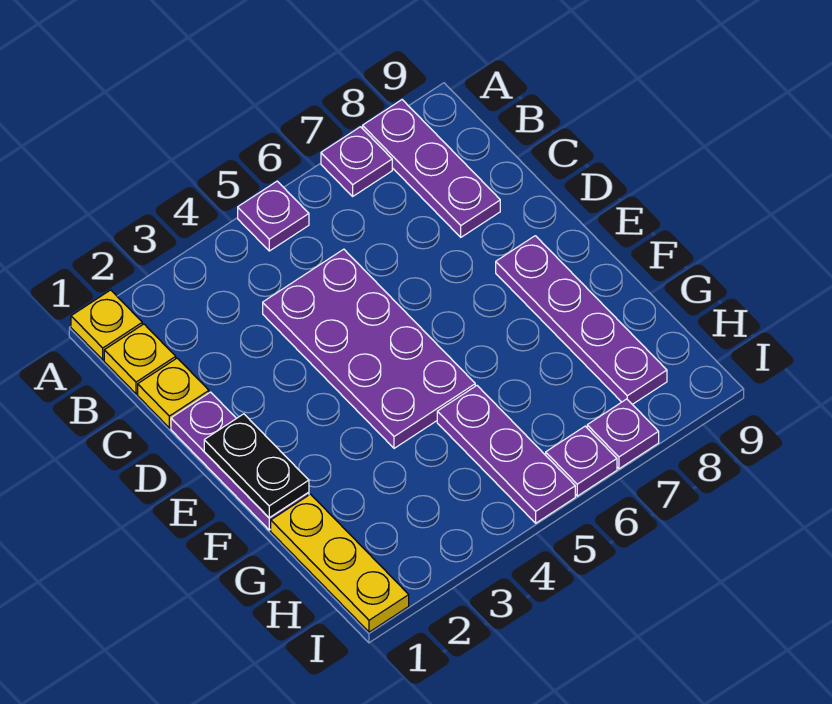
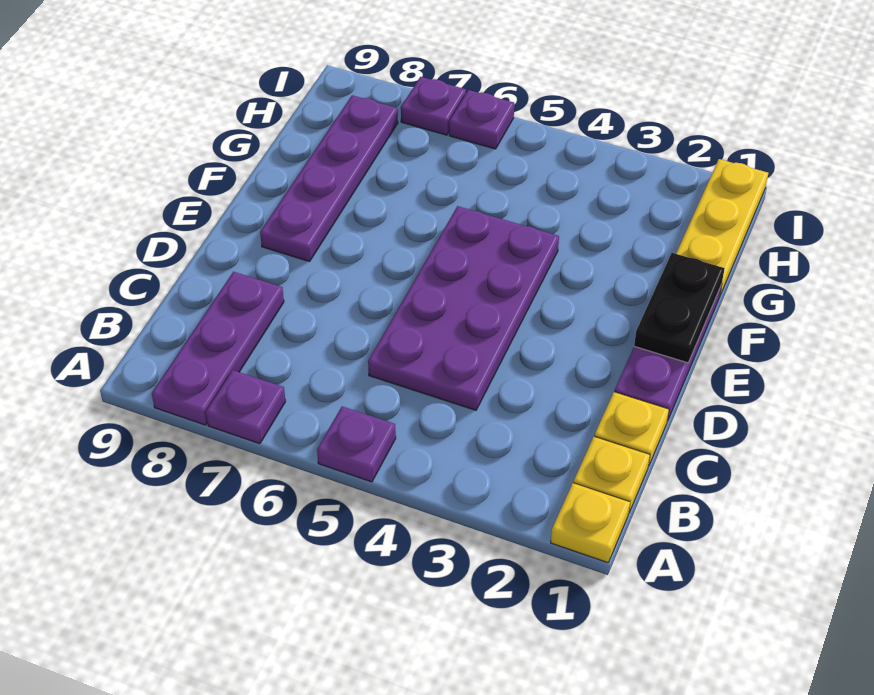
purple plate G5:I5 level 1 -> none

